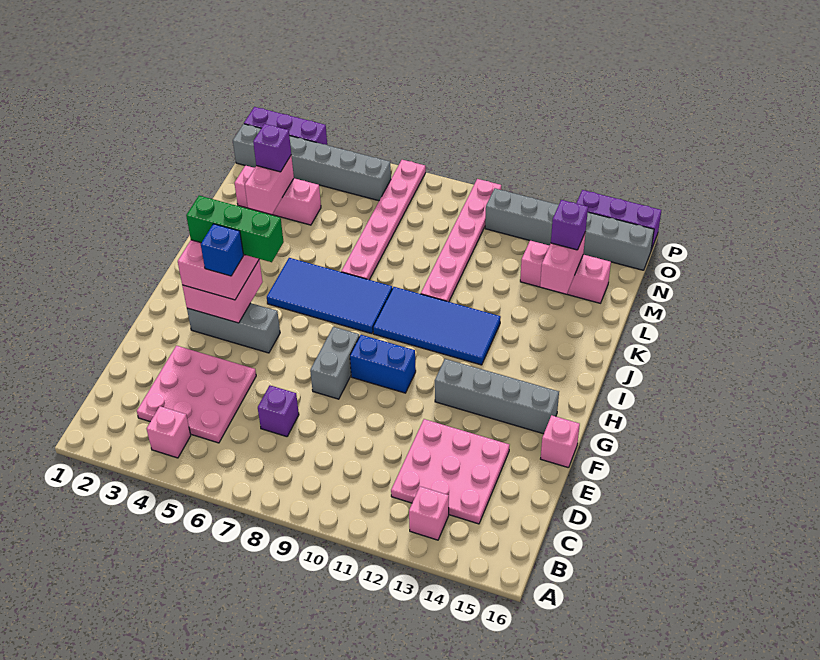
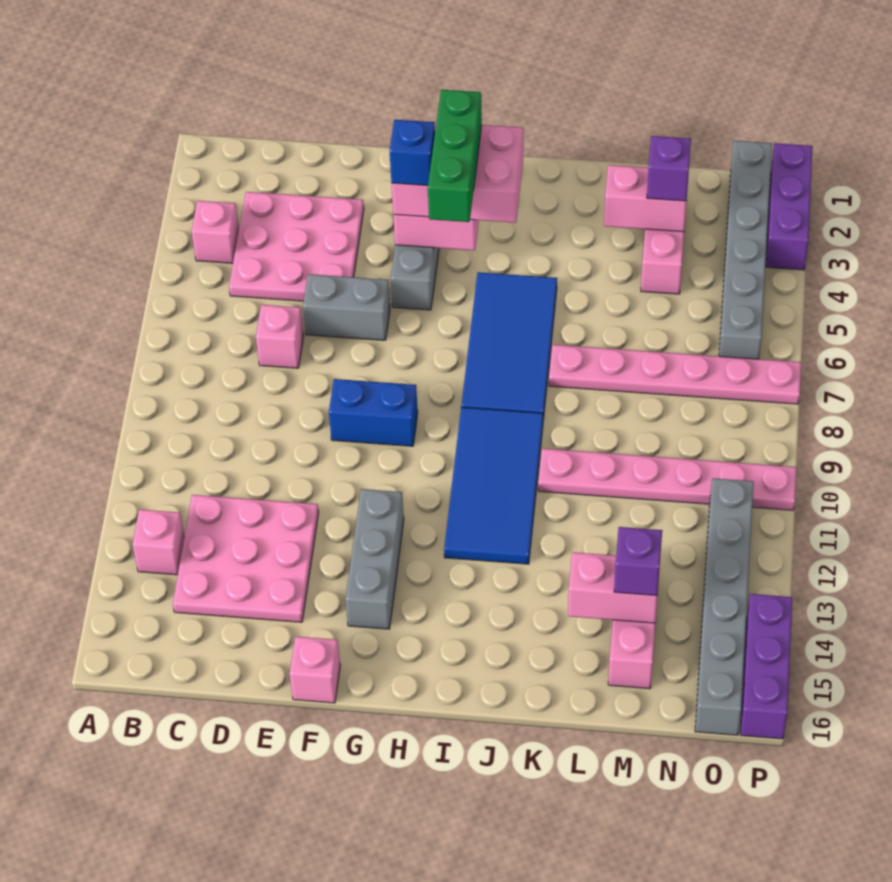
purple brick D7 level 1 -> pink brick D7 level 1
grey brick F8:G8 level 1 -> grey brick E6:F6 level 1
blue brick G9:G10 level 1 -> blue brick F9:G9 level 1
grey brick G12:G15 level 1 -> grey brick G12:G14 level 1

